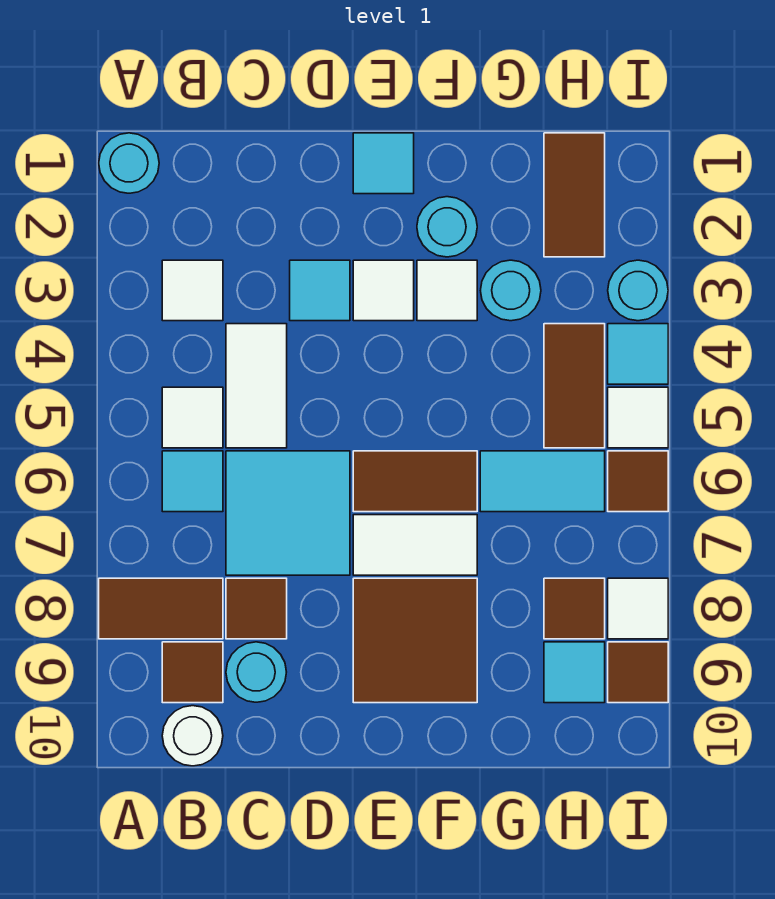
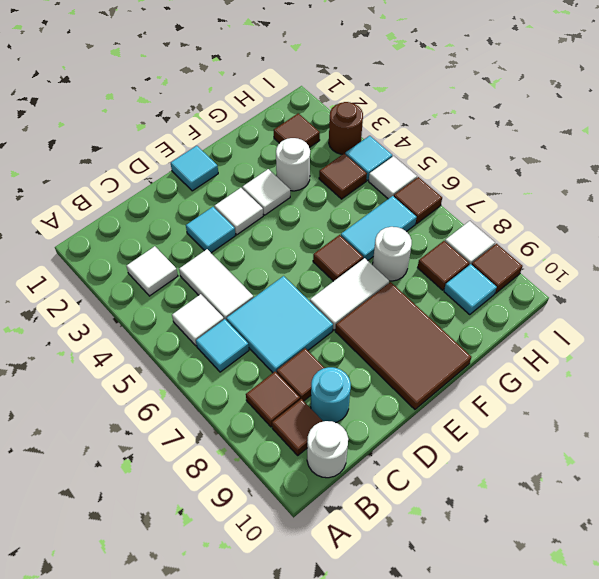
cyan round brick A1 level 1 -> none
brown tile A8:B8 level 1 -> brown tile B8 level 1
brown tile E6:F6 level 1 -> brown tile F6 level 1
brown tile E8:F9 level 1 -> brown tile E8:F10 level 1
cyan round brick F2 level 1 -> none
cyan round brick G3 level 1 -> white round brick G3 level 1
none -> white round brick G7 level 1
brown tile H1:H2 level 1 -> brown tile H2 level 1
brown tile H4:H5 level 1 -> brown tile H4 level 1
cyan round brick I3 level 1 -> brown round brick I3 level 1

